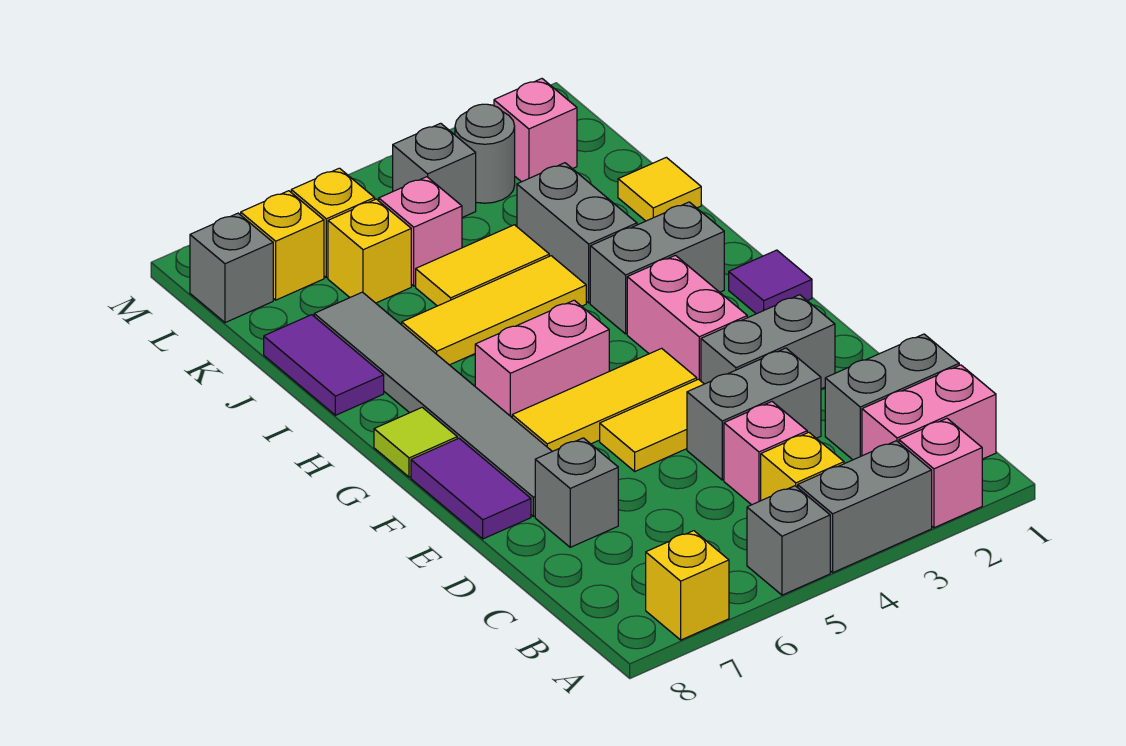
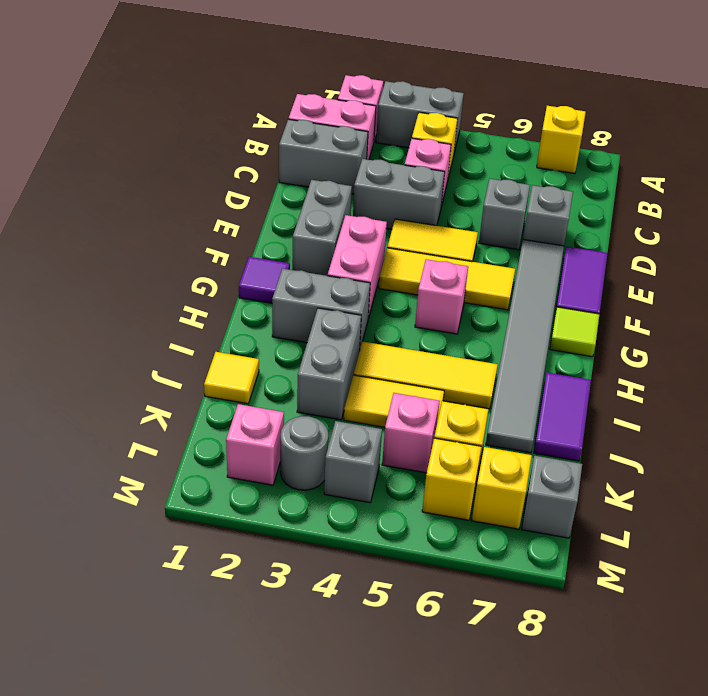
grey brick A5 level 1 -> grey brick D6 level 1
grey brick E2:E3 level 1 -> grey brick E2:F2 level 1
pink brick G5:G6 level 1 -> pink brick G5 level 1

